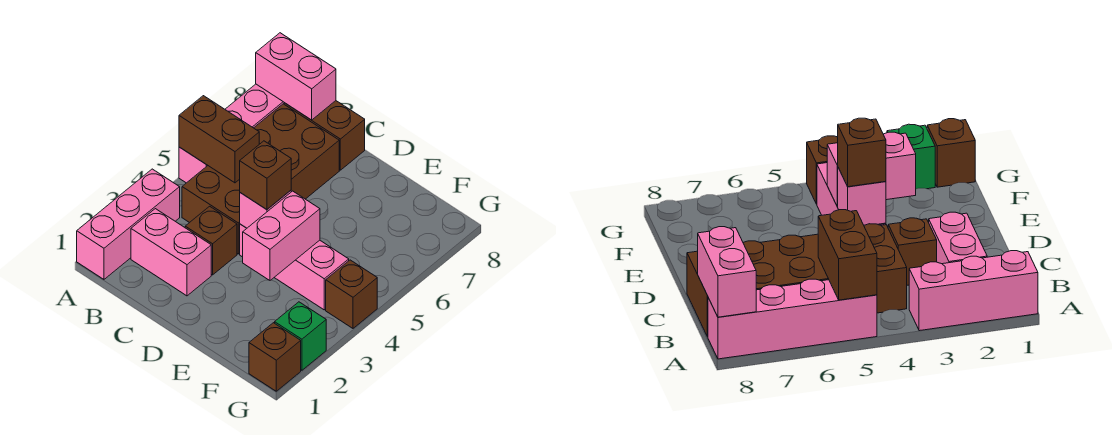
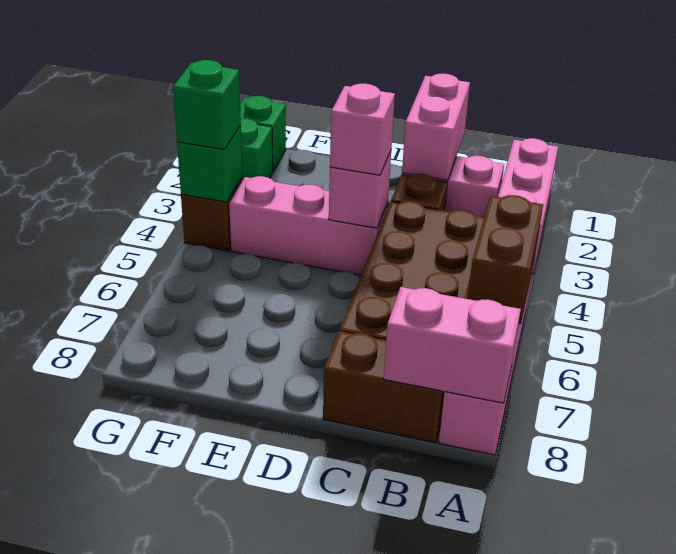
brown brick A5:B5 level 2 -> brown brick A5:A6 level 2
brown brick D4 level 3 -> pink brick D4 level 3
pink brick E3:E4 level 2 -> pink brick C1:C2 level 2
brown brick G1 level 1 -> green brick G1 level 1
none -> green brick G4 level 2
none -> green brick G4 level 3

